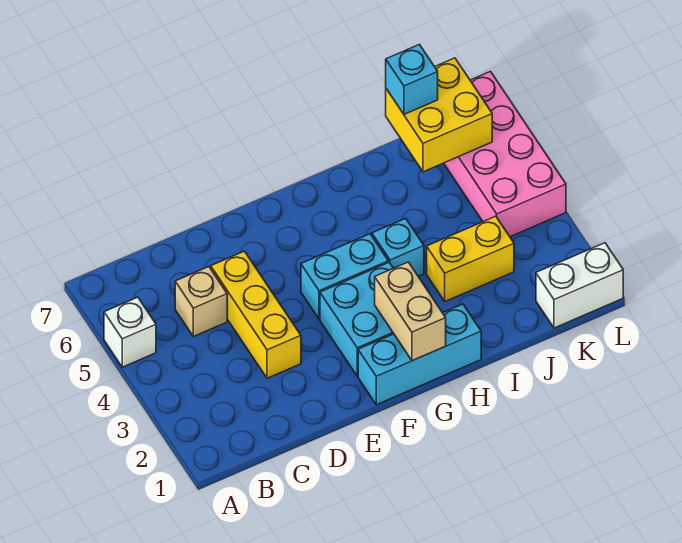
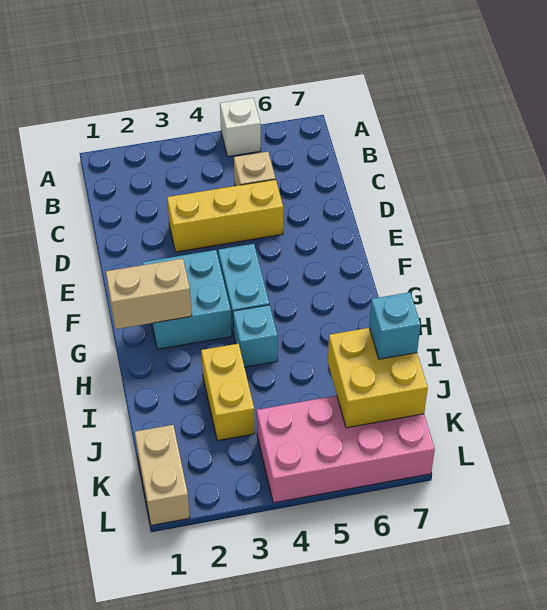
cyan brick F1:H1 level 1 -> none
white brick K1:L1 level 1 -> tan brick K1:L1 level 1

